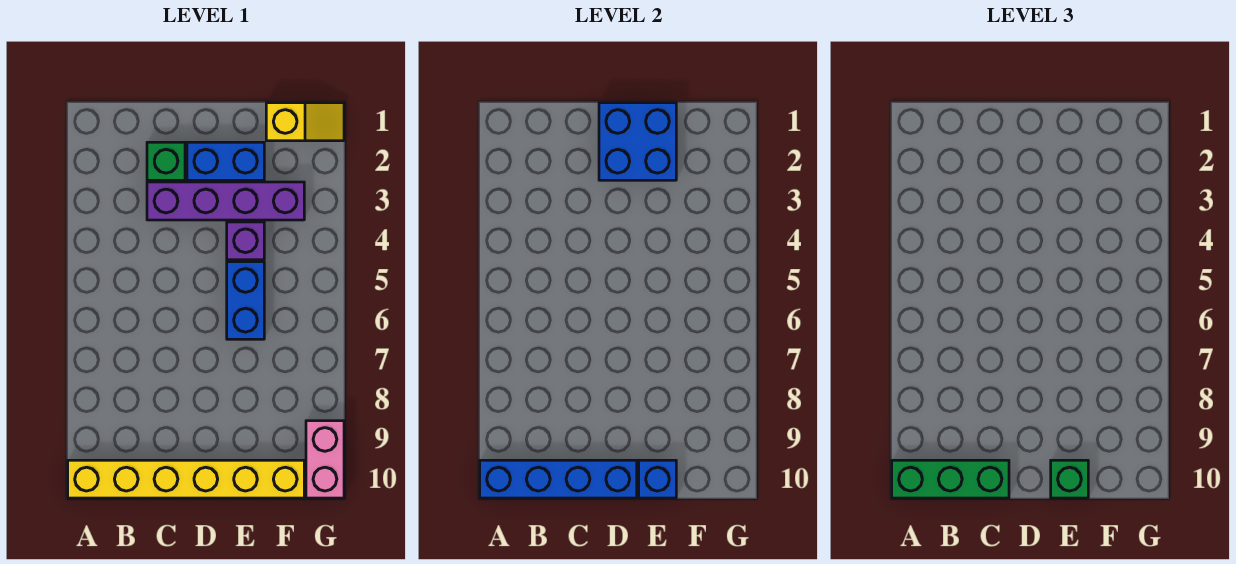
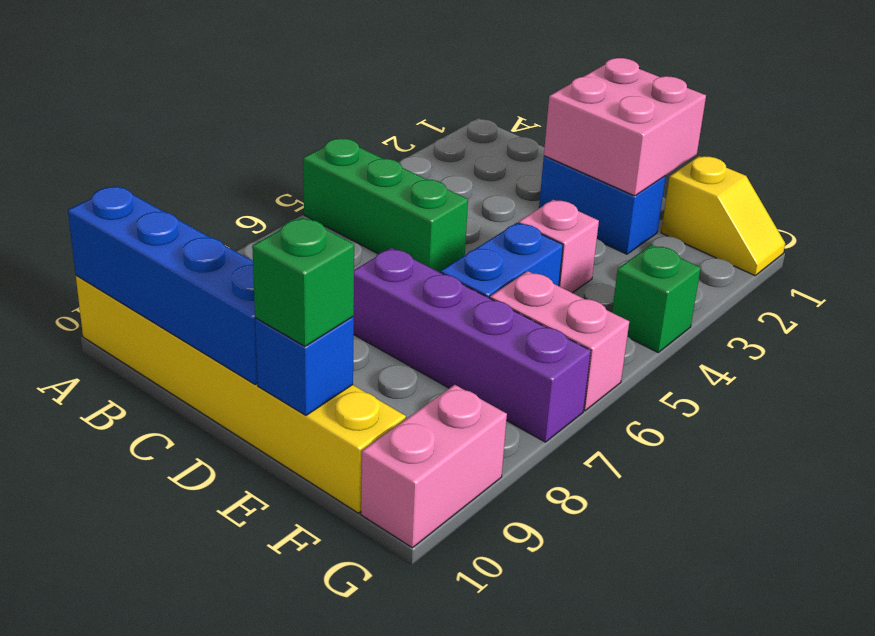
green brick A10:C10 level 3 -> green brick A5:C5 level 1
green brick C2 level 1 -> green brick G4 level 1
purple brick C3:F3 level 1 -> purple brick D7:G7 level 1
blue brick D1:E2 level 2 -> pink brick D1:E2 level 2
purple brick E4 level 1 -> pink brick E4 level 1
none -> pink brick F6:G6 level 1

